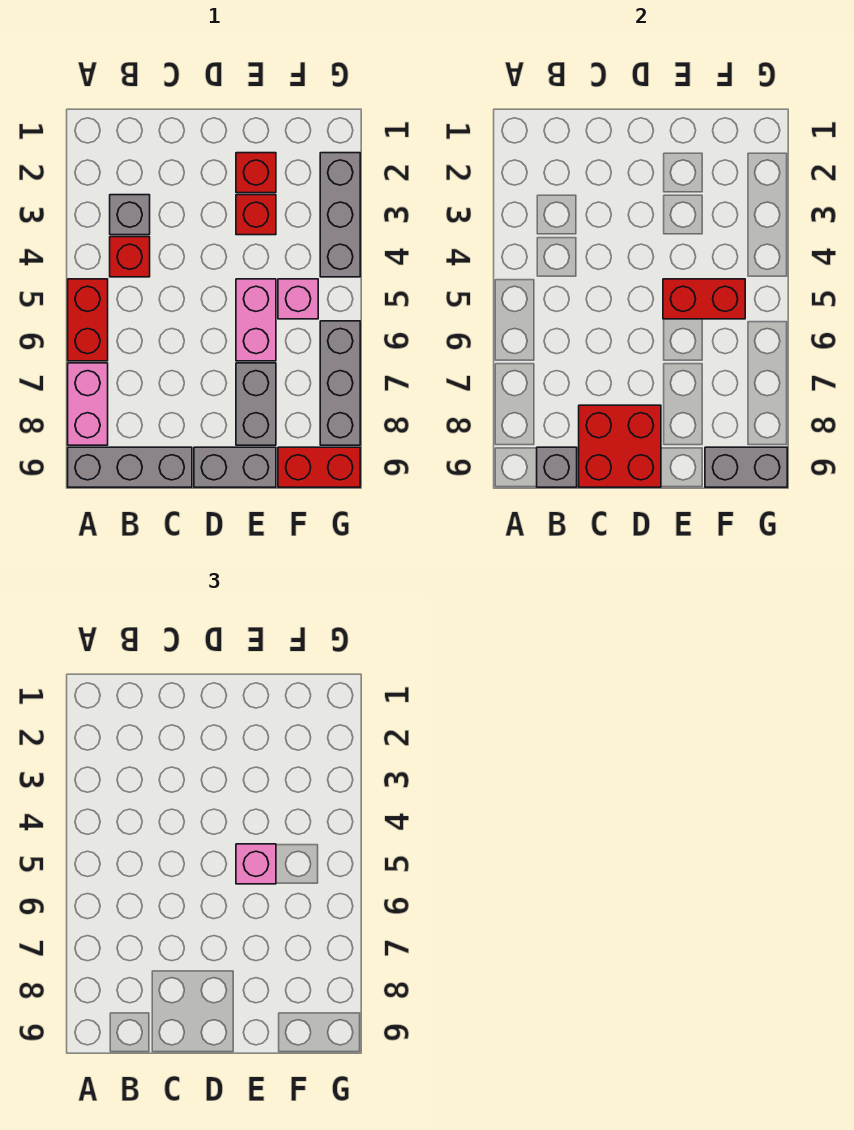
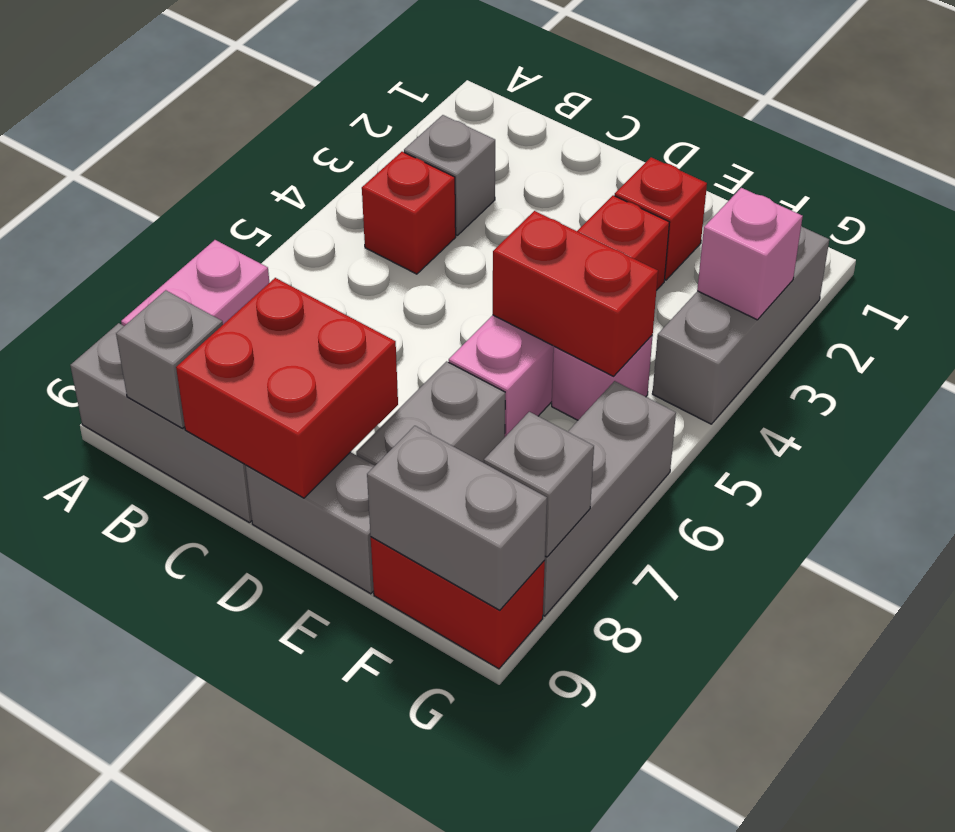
red brick A5:A6 level 1 -> none
pink brick E5 level 3 -> pink brick G3 level 2
none -> grey brick G8 level 2

